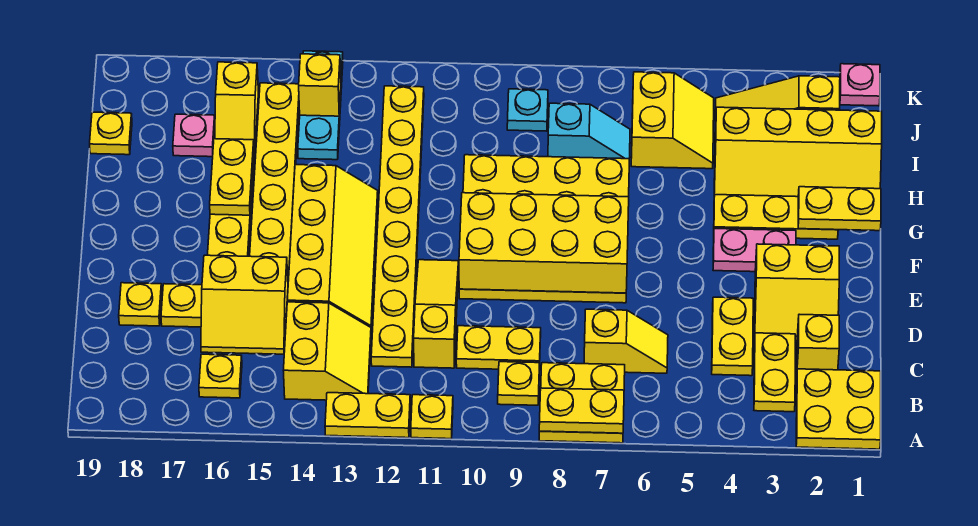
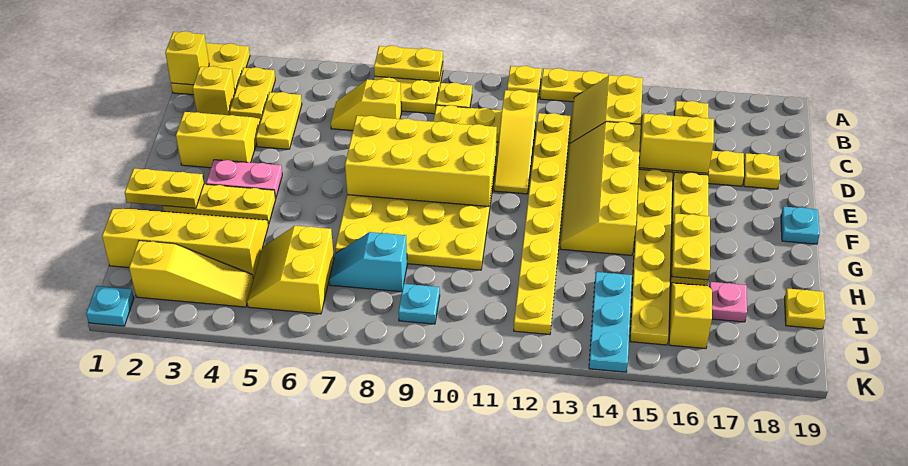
none -> cyan plate F19 level 1
yellow brick J14 level 2 -> yellow brick B1 level 2
pink plate K1 level 1 -> cyan plate K1 level 1

